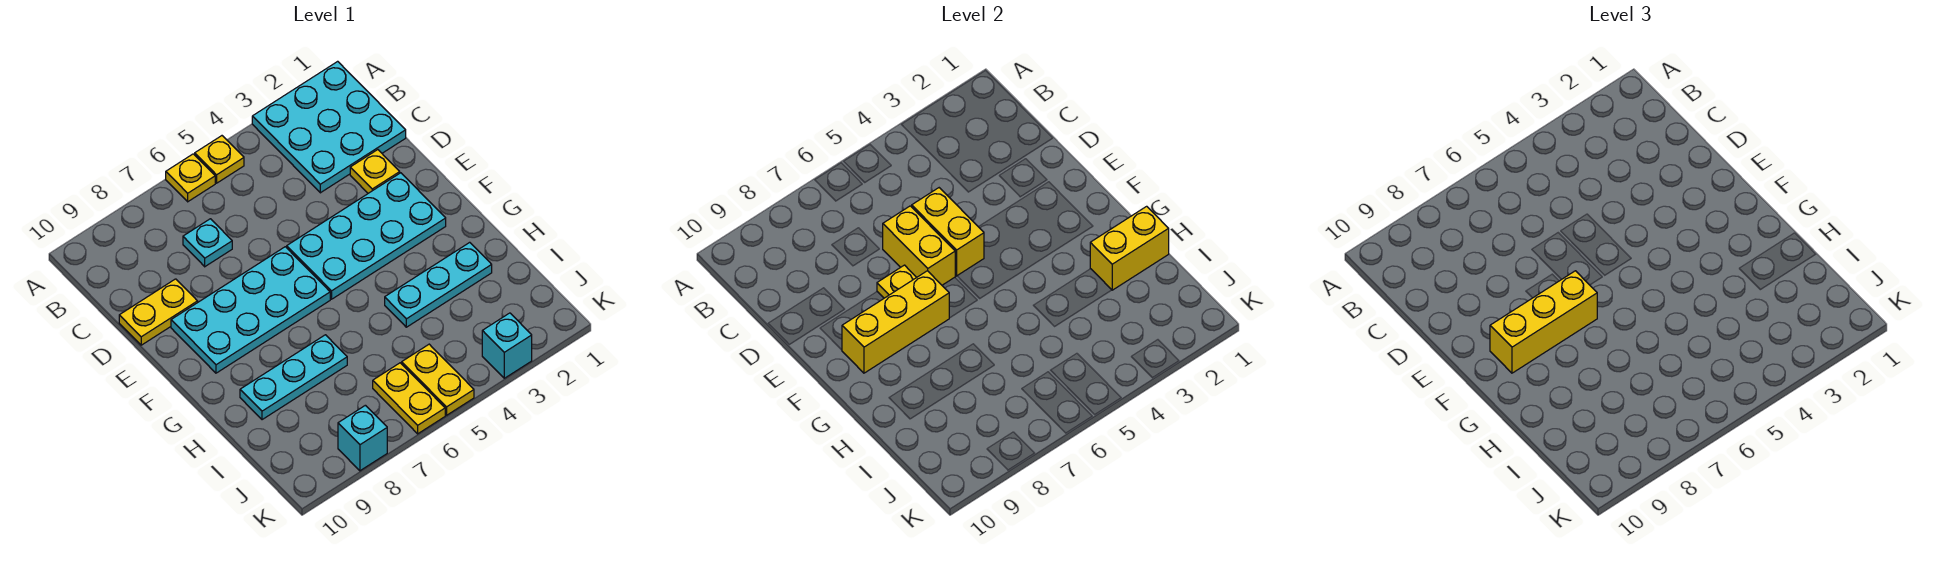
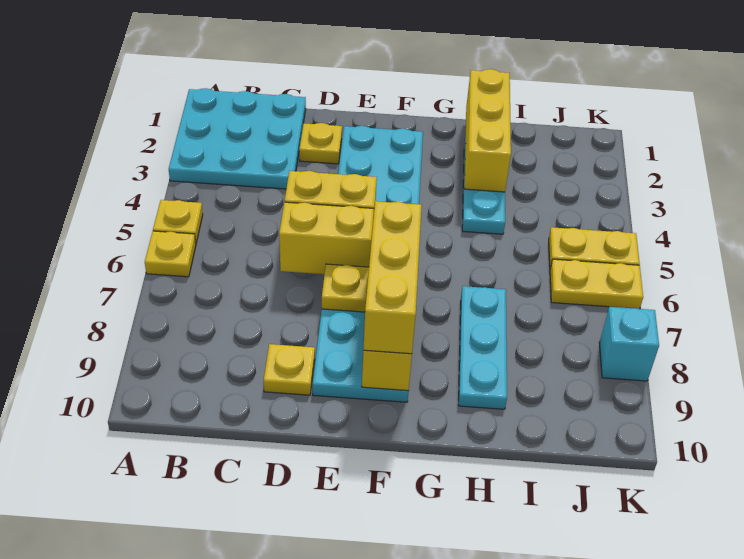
cyan plate C7 level 1 -> none
yellow plate D9:D10 level 1 -> yellow plate D9 level 1
yellow brick H1:H2 level 2 -> yellow brick H1:H3 level 2
cyan brick K3 level 1 -> none

